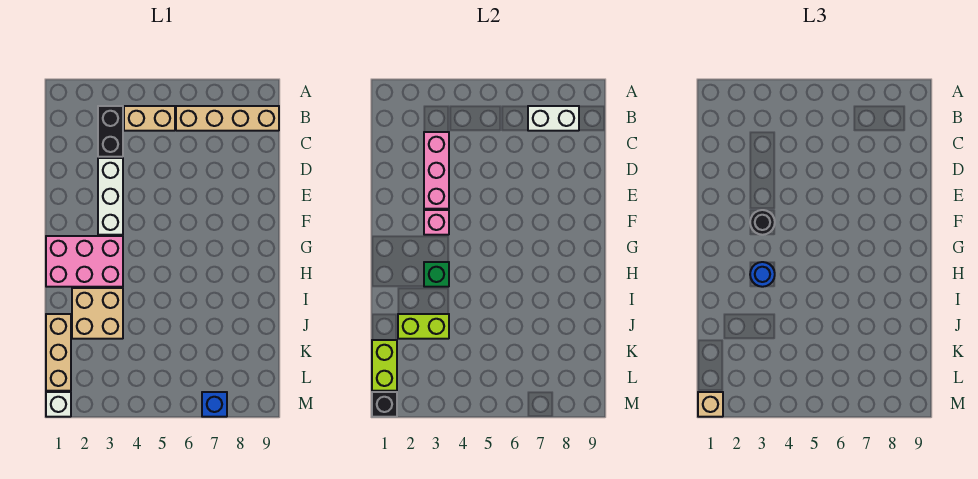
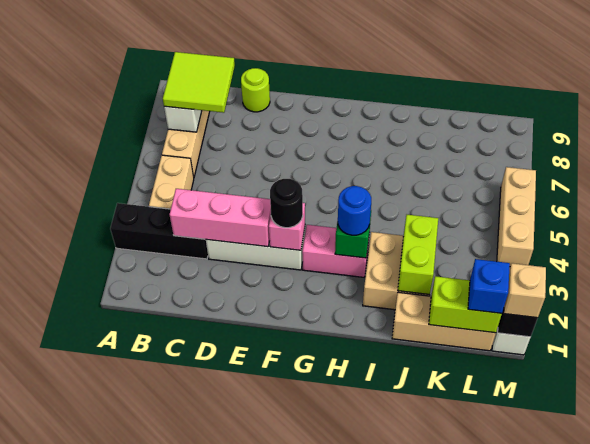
black brick B3:C3 level 1 -> black brick A3:C3 level 1
none -> lime tile B7:C8 level 3
none -> lime round brick D9 level 1
pink brick G1:H3 level 1 -> pink brick G3:H3 level 1
none -> tan brick M4:M6 level 1
blue brick M7 level 1 -> blue brick L1 level 3

